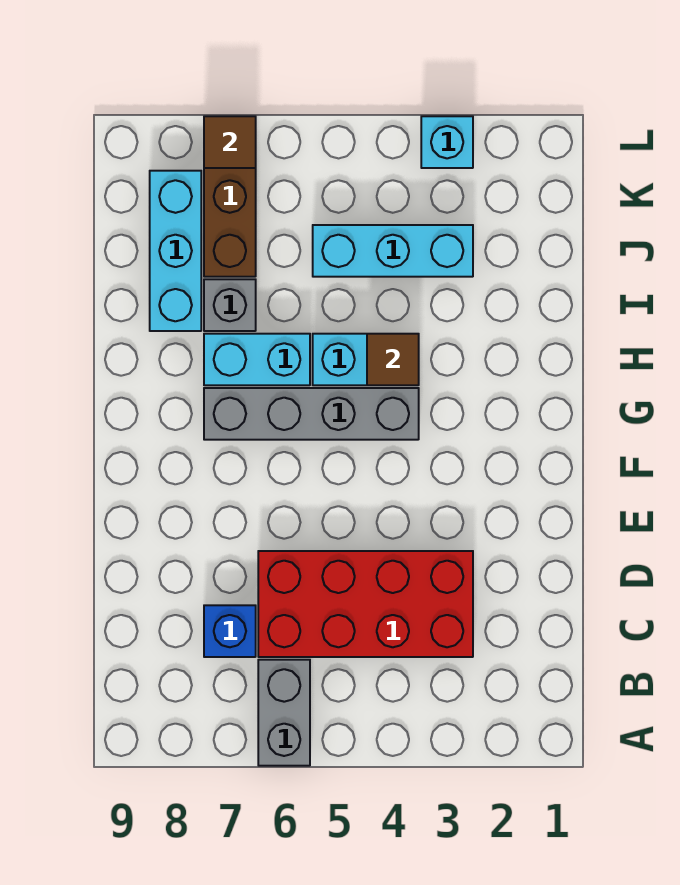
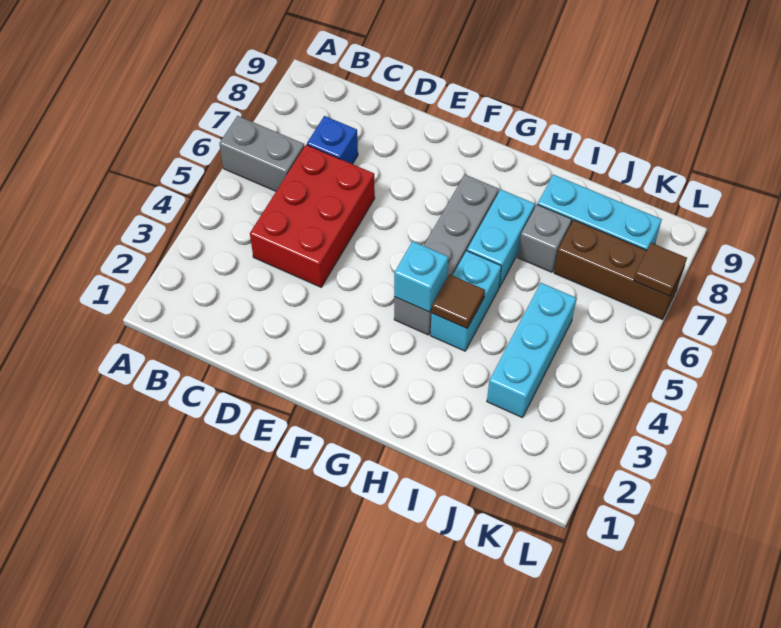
red brick C3:D6 level 1 -> red brick C4:D6 level 1
cyan brick L3 level 1 -> cyan brick G4 level 2

